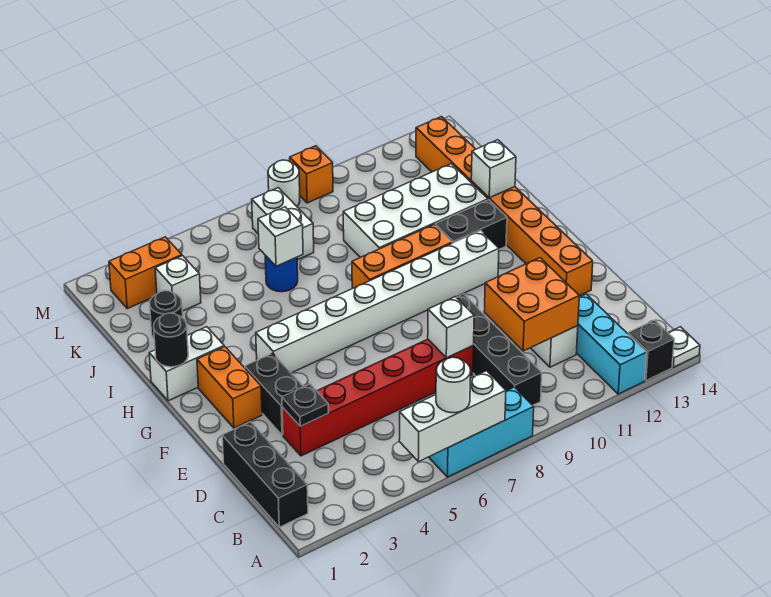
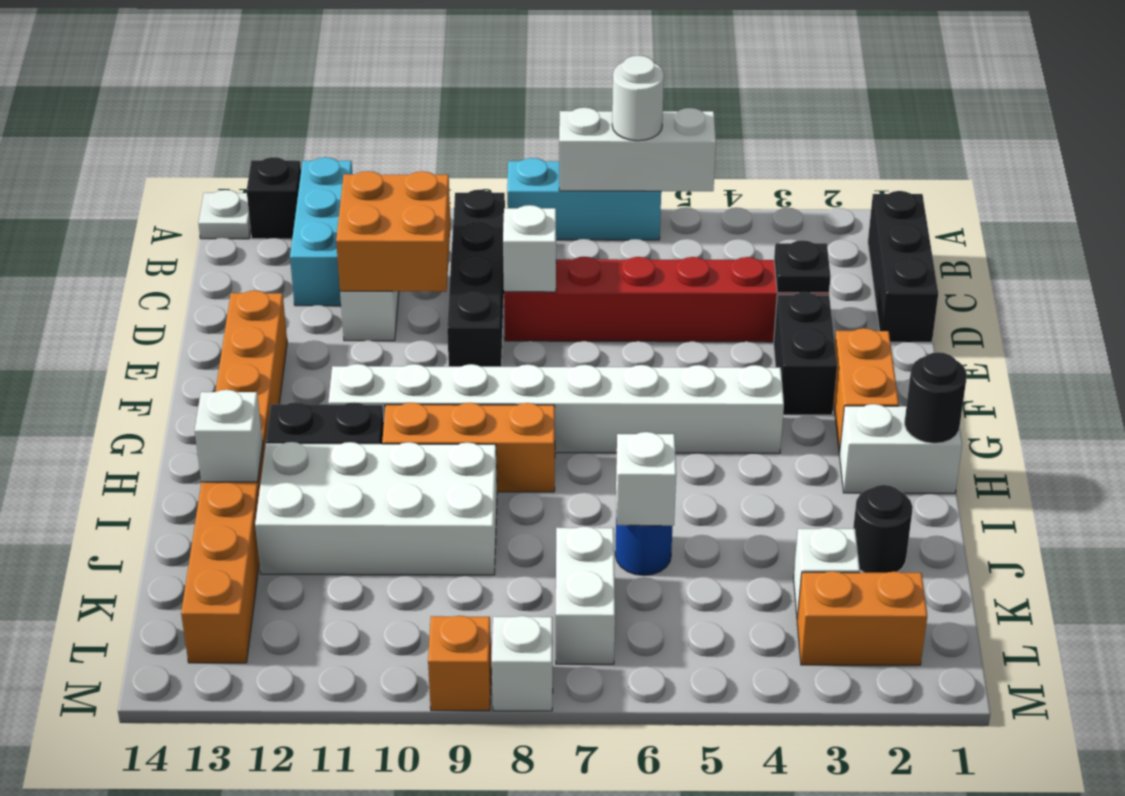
white round brick M8 level 1 -> white brick M8 level 1

